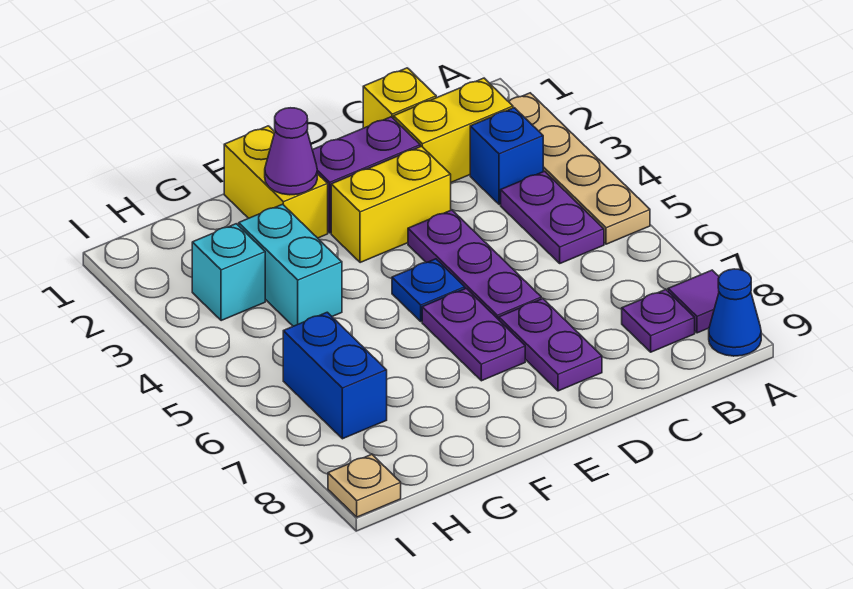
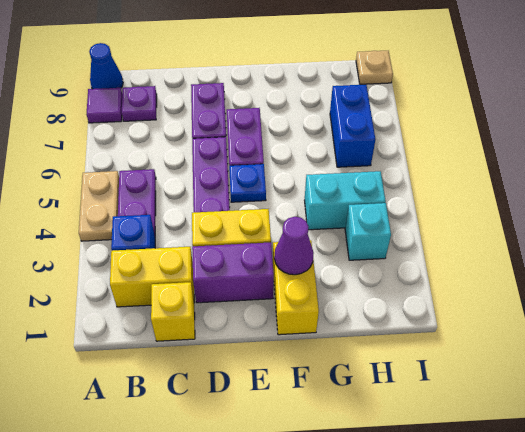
tan plate A2:A5 level 1 -> tan plate A4:A5 level 1
cyan brick G3:G4 level 1 -> cyan brick G4:H4 level 1

